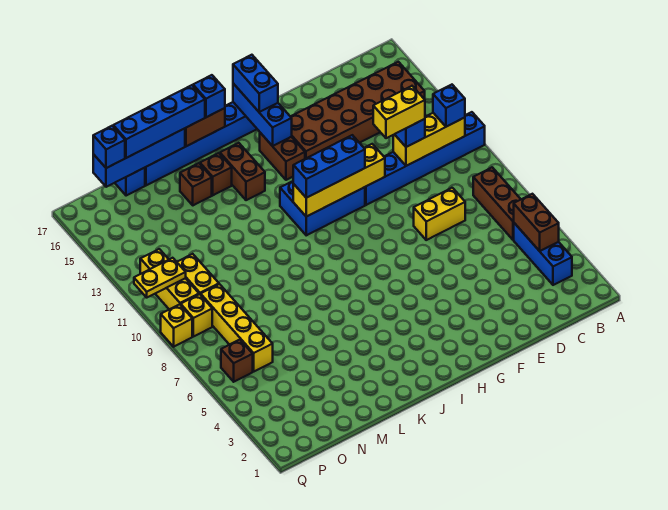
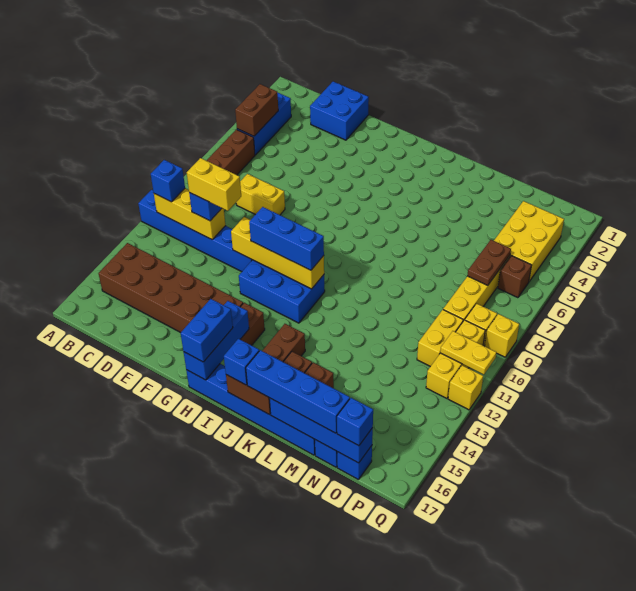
none -> blue brick D1:E2 level 1
none -> yellow brick O3:P5 level 1
none -> brown plate O6:O7 level 2
none -> blue brick O17 level 1
none -> yellow brick Q12 level 1

